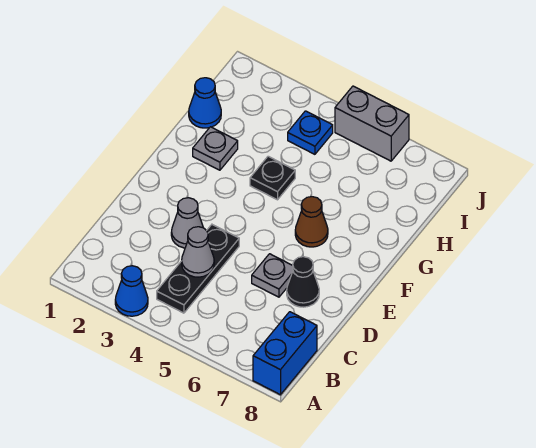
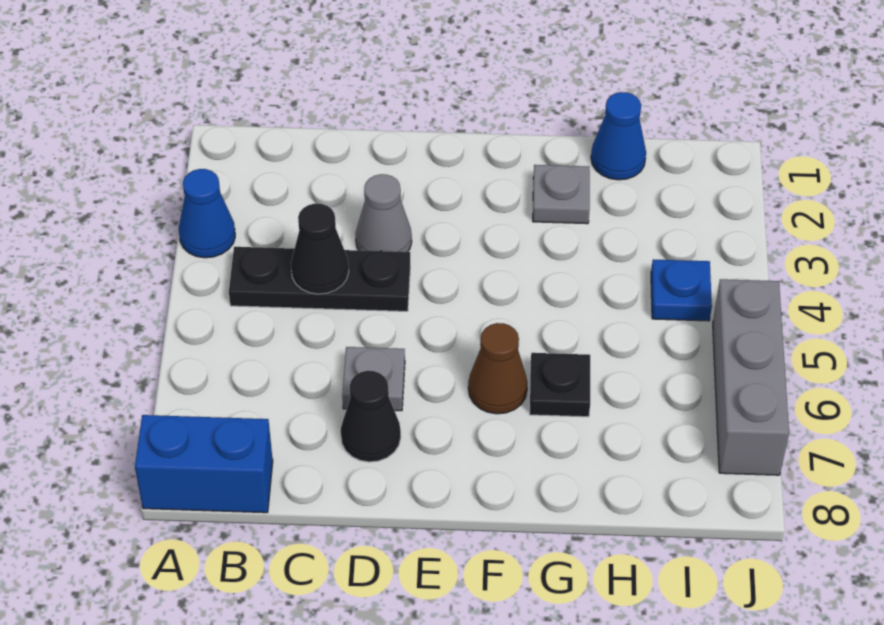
grey cone C4 level 2 -> black cone C4 level 2
black plate G4 level 1 -> black plate G6 level 1
grey brick J5:J6 level 1 -> grey brick J5:J7 level 1

